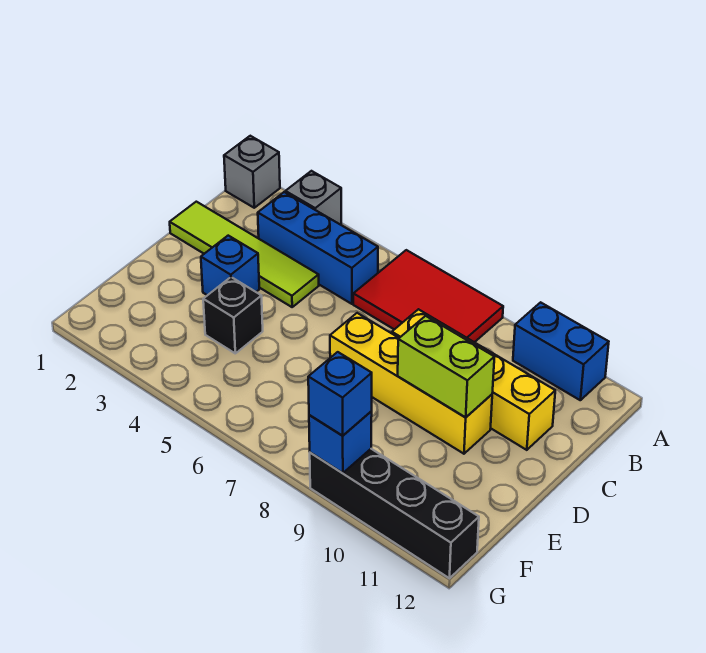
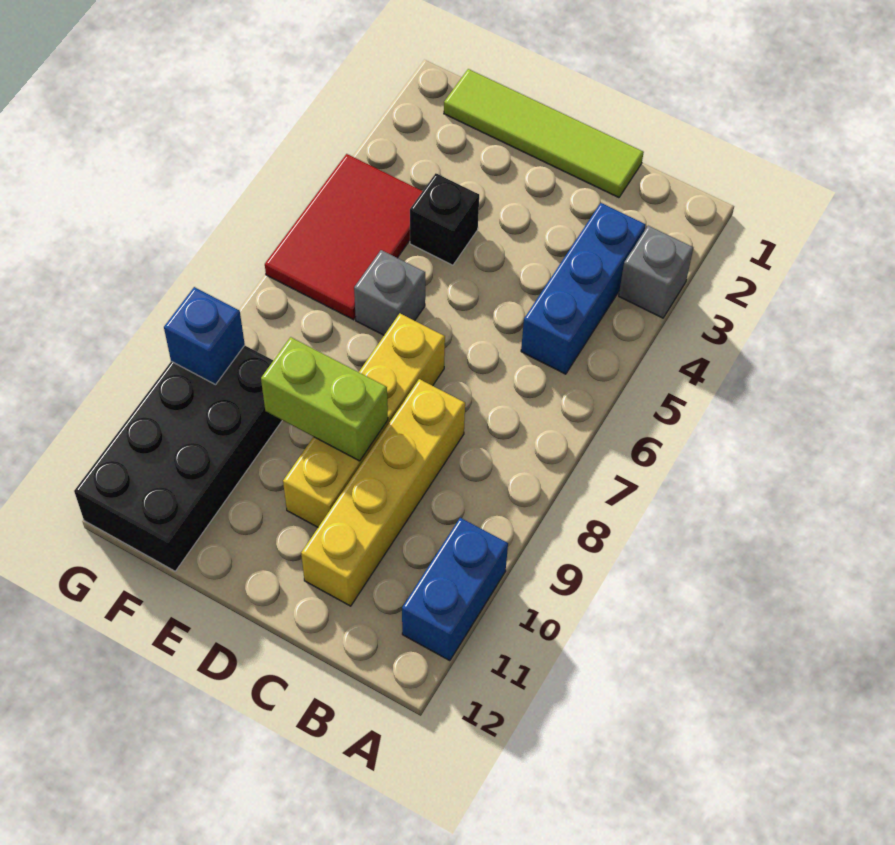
grey brick A1 level 1 -> grey brick E6 level 1
red tile A6:B8 level 1 -> red tile F4:G6 level 1
lime tile C1:C4 level 1 -> lime tile C1:F1 level 1
blue brick D3 level 1 -> none
lime brick D9:D10 level 2 -> lime brick D9:E9 level 2
black brick G9:G12 level 1 -> black brick F9:G12 level 1
blue brick G9 level 3 -> none

